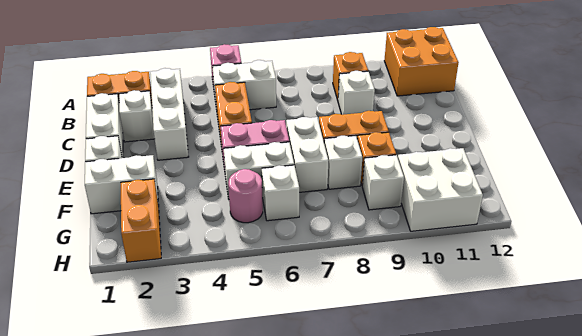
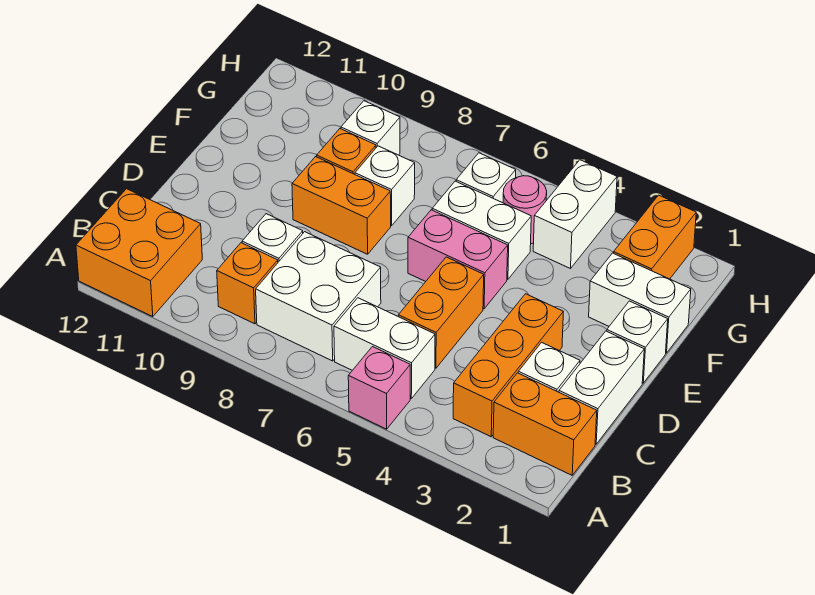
white brick B3:D3 level 1 -> orange brick B3:D3 level 1
white brick E7:F7 level 1 -> white brick G4:H4 level 1
white brick G10:H11 level 1 -> white brick B7:C8 level 1

